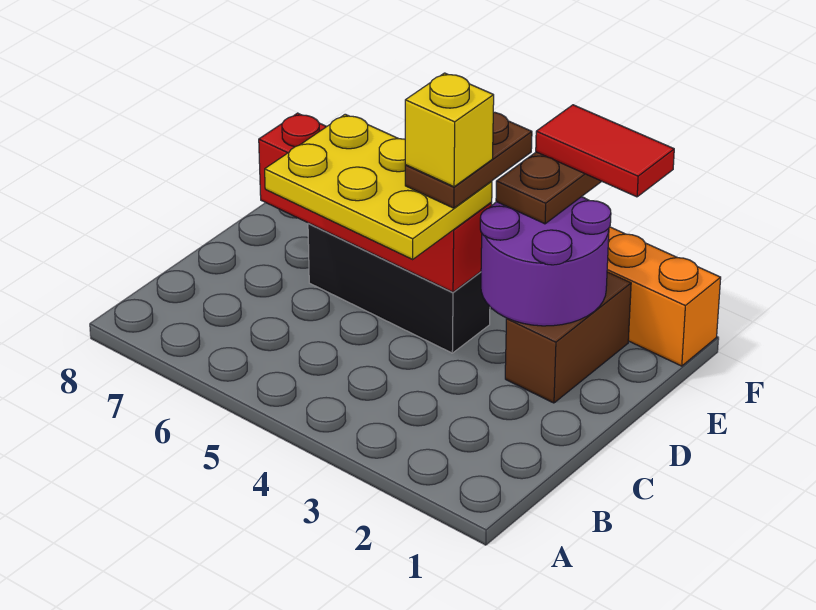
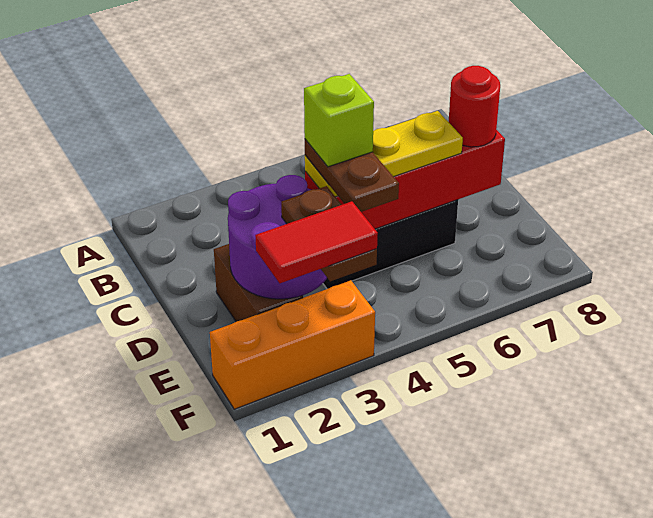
yellow plate C4:D6 level 3 -> yellow plate D4:D6 level 3
yellow brick D4 level 5 -> lime brick D4 level 5
none -> red round brick D7 level 3

